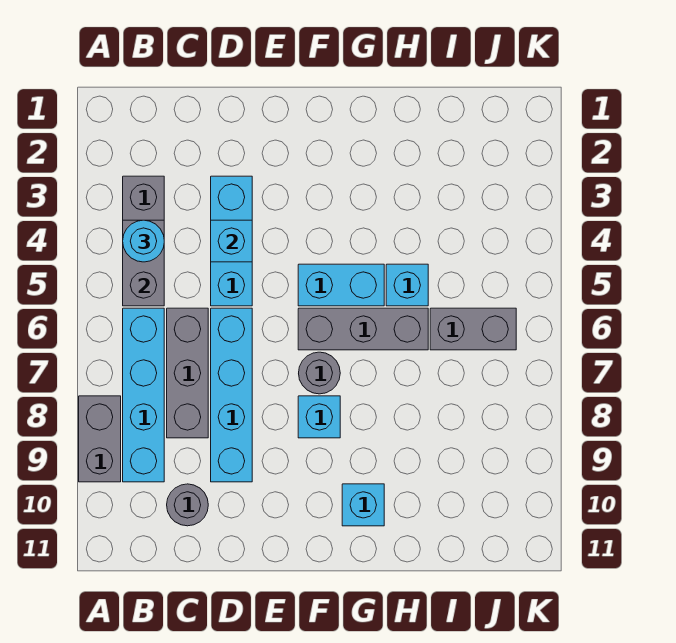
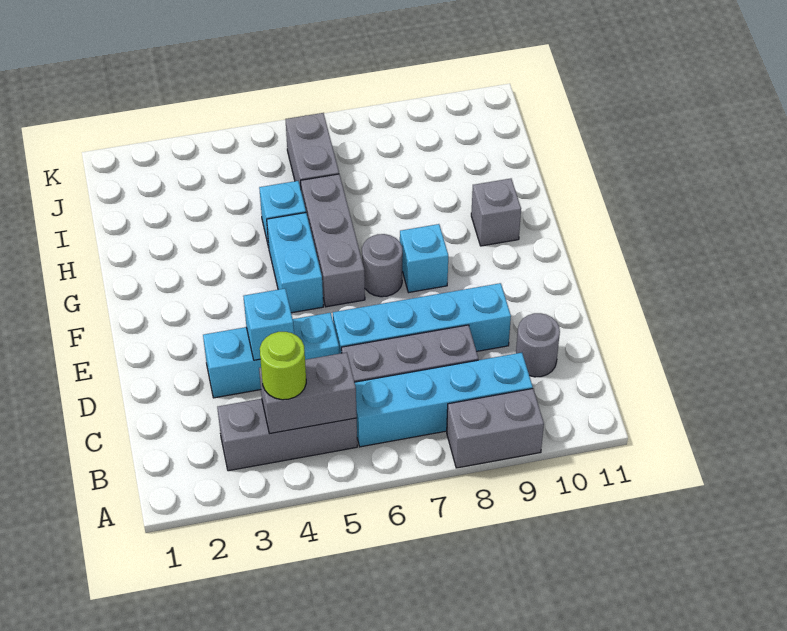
cyan round brick B4 level 3 -> lime round brick B4 level 3
cyan brick G10 level 1 -> grey brick G10 level 1

